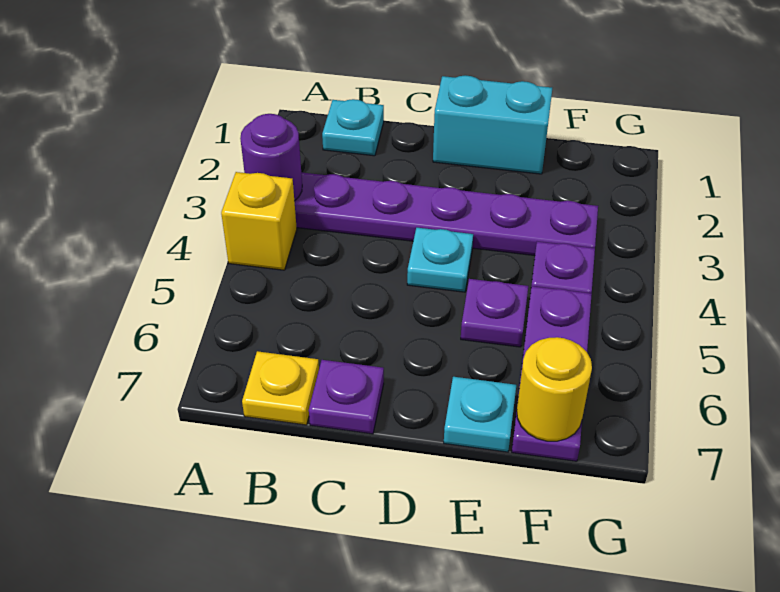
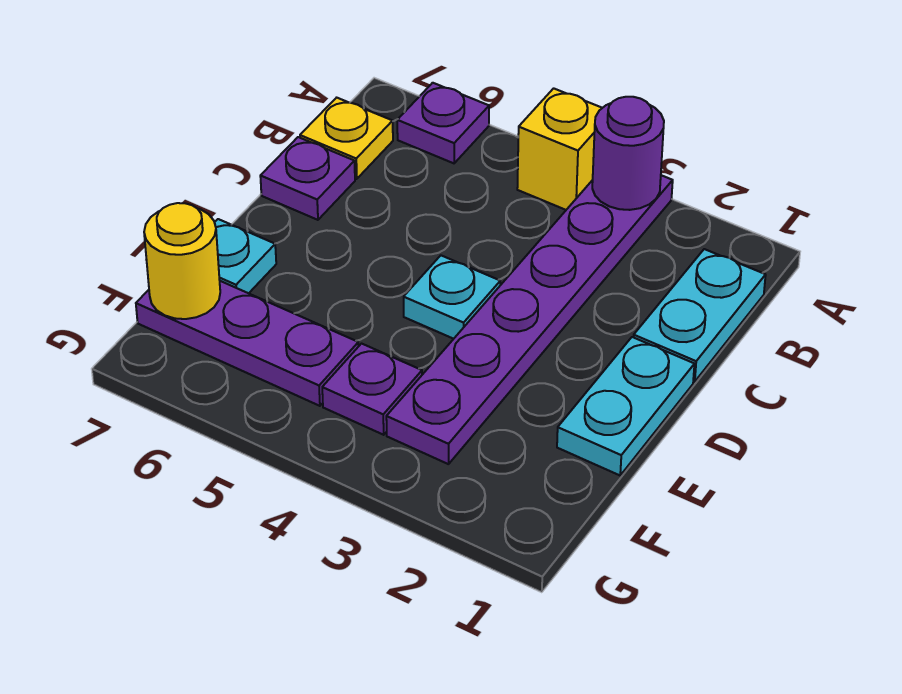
cyan plate B1 level 1 -> cyan plate B1:C1 level 1
cyan brick D1:E1 level 1 -> cyan plate D1:E1 level 1
purple plate E5 level 1 -> purple plate A6 level 1

